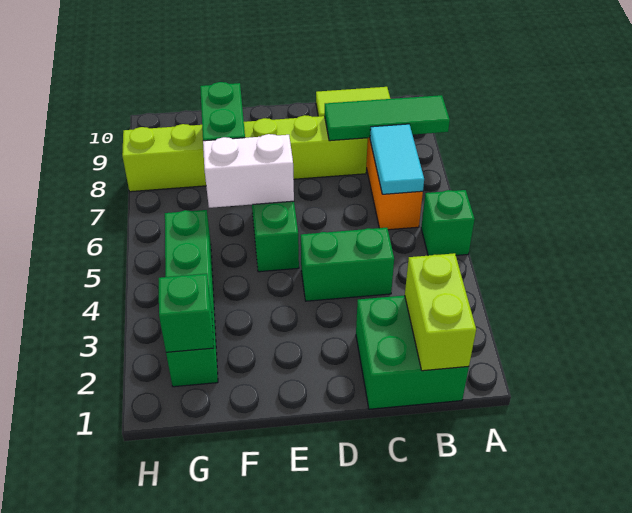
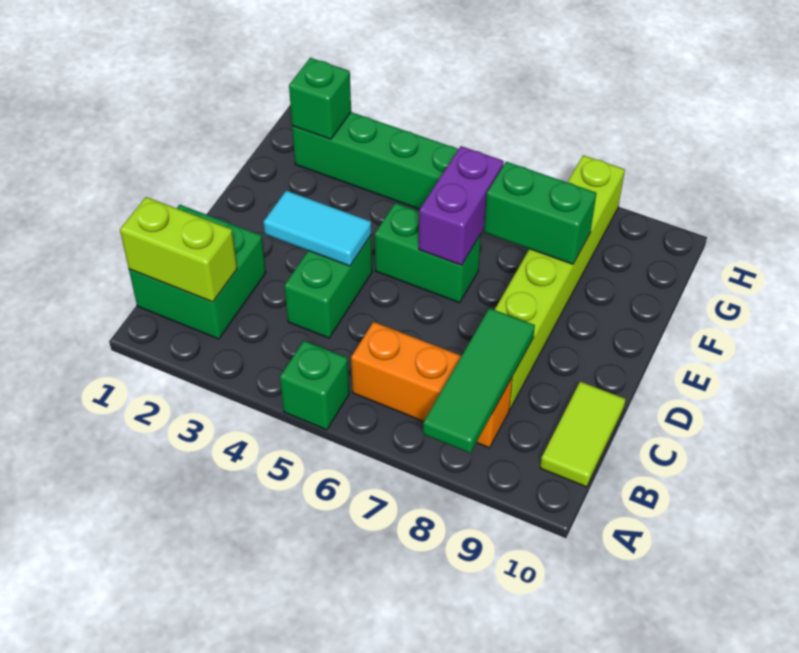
cyan tile B6:B7 level 2 -> cyan tile D3:D4 level 2
white brick E6:F6 level 2 -> purple brick E6:F6 level 2

